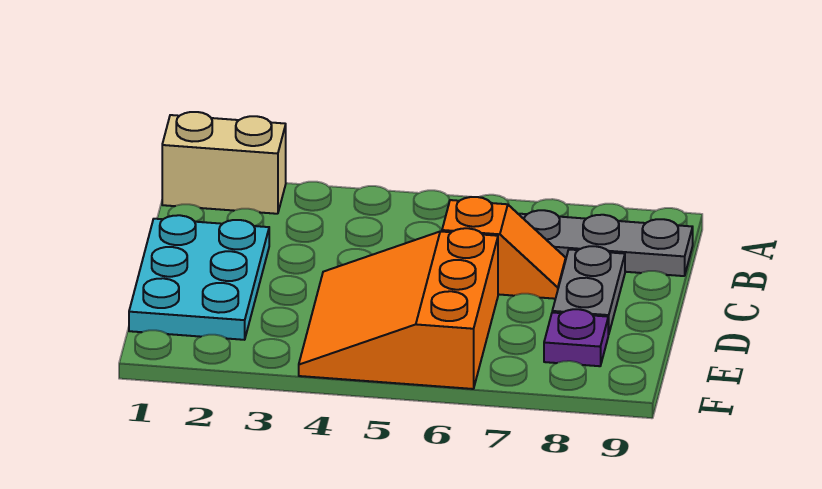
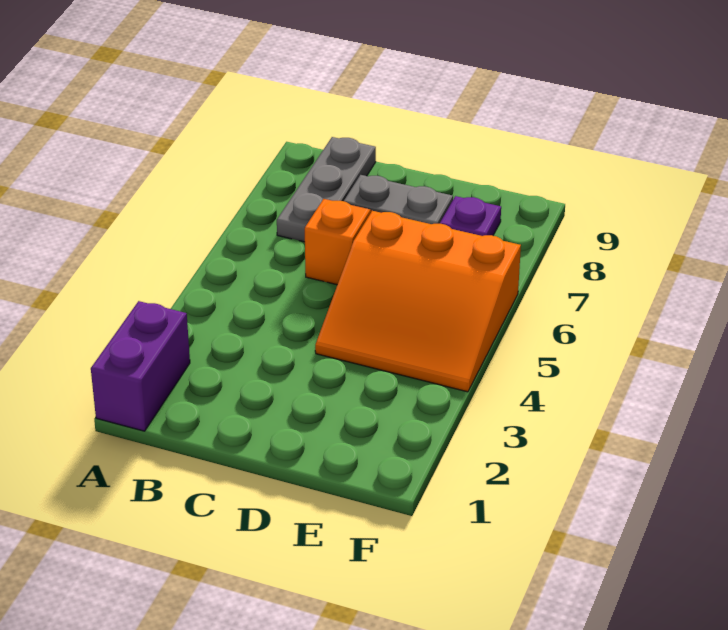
tan brick A1:A2 level 1 -> purple brick A1:A2 level 1
cyan plate C1:E2 level 1 -> none

